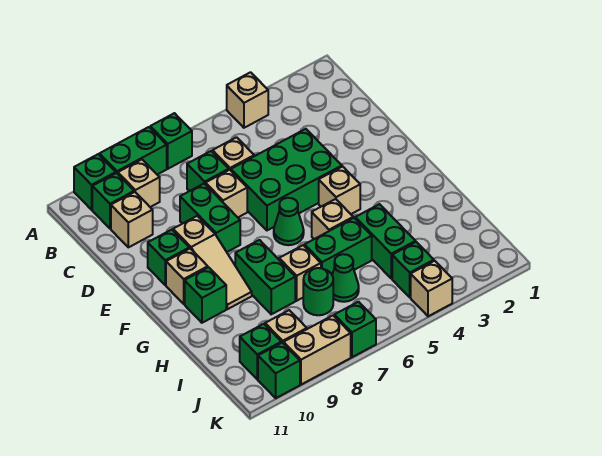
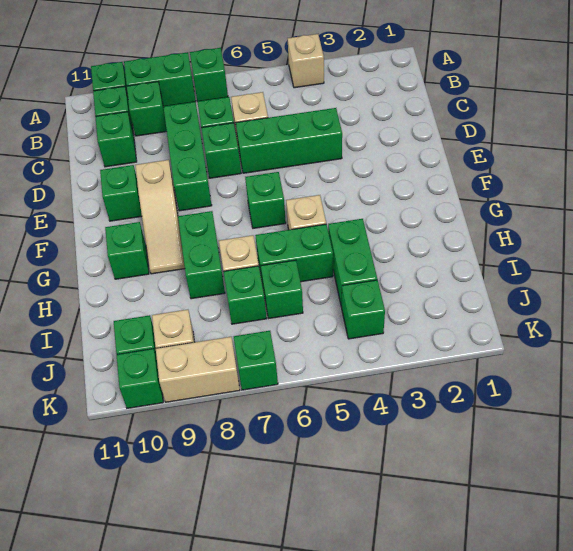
tan brick B9 level 1 -> green brick B9 level 1
tan brick C10 level 1 -> green brick C10 level 1
green brick D4:E6 level 1 -> green brick D4:D6 level 1
tan brick D7 level 1 -> green brick D7 level 1
green brick D8:E8 level 1 -> green brick C8:E8 level 1
tan brick F4 level 1 -> none
green cone F6 level 1 -> green brick F6 level 1
tan brick F10 level 1 -> none
green cone I6 level 1 -> green brick I6 level 1
green round brick I7 level 1 -> green brick I7 level 1
tan brick K4 level 1 -> none

